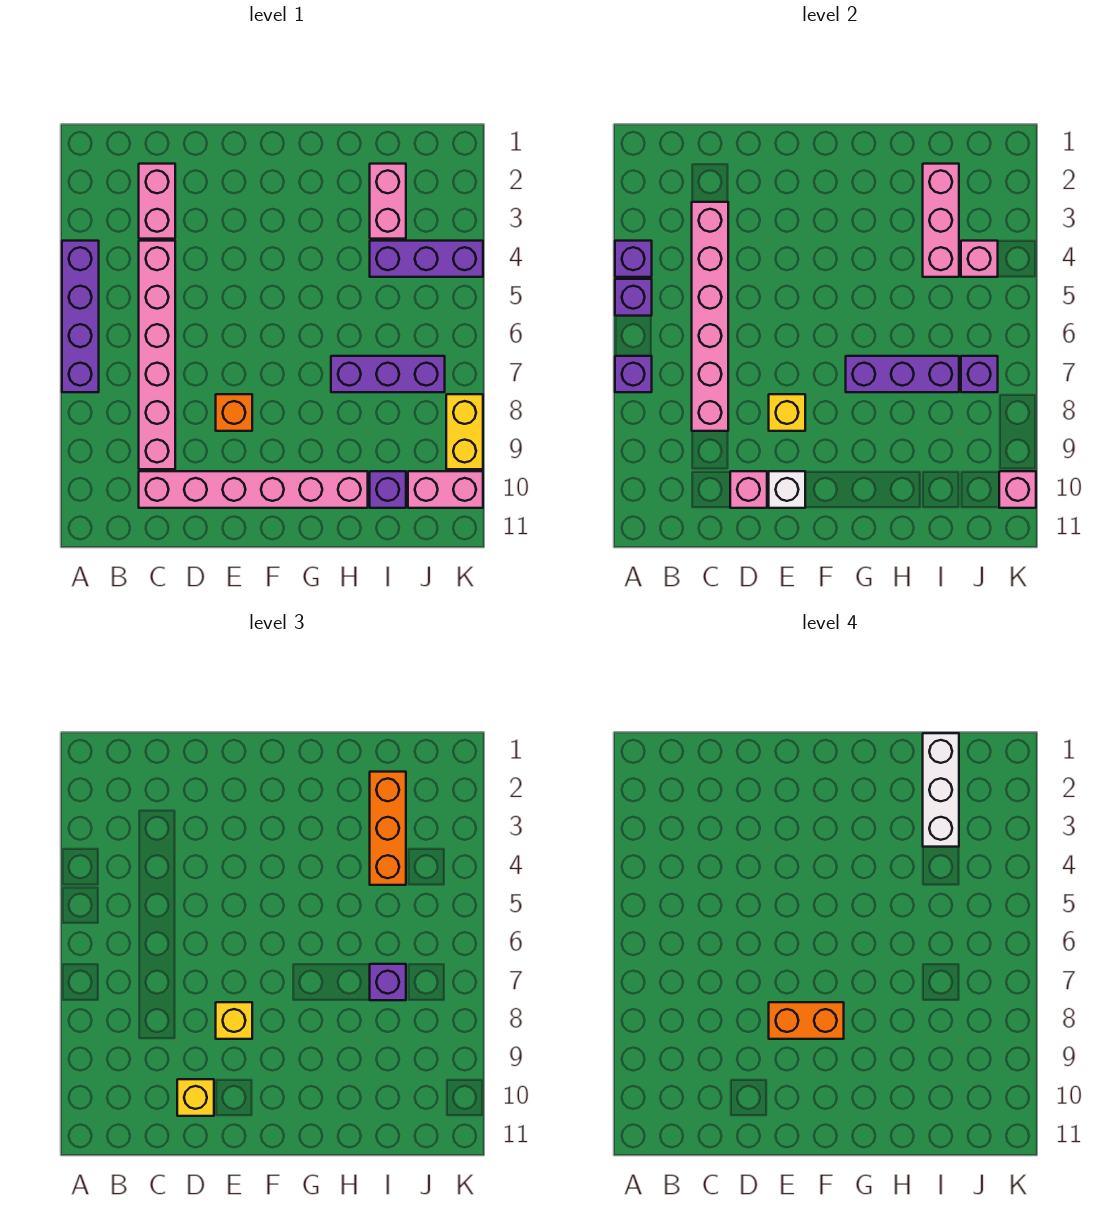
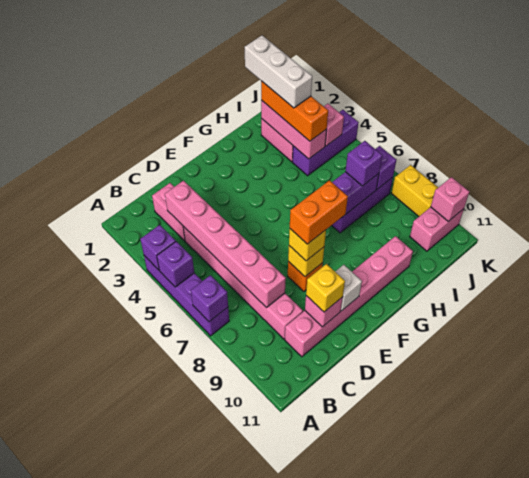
purple brick I10 level 1 -> none

